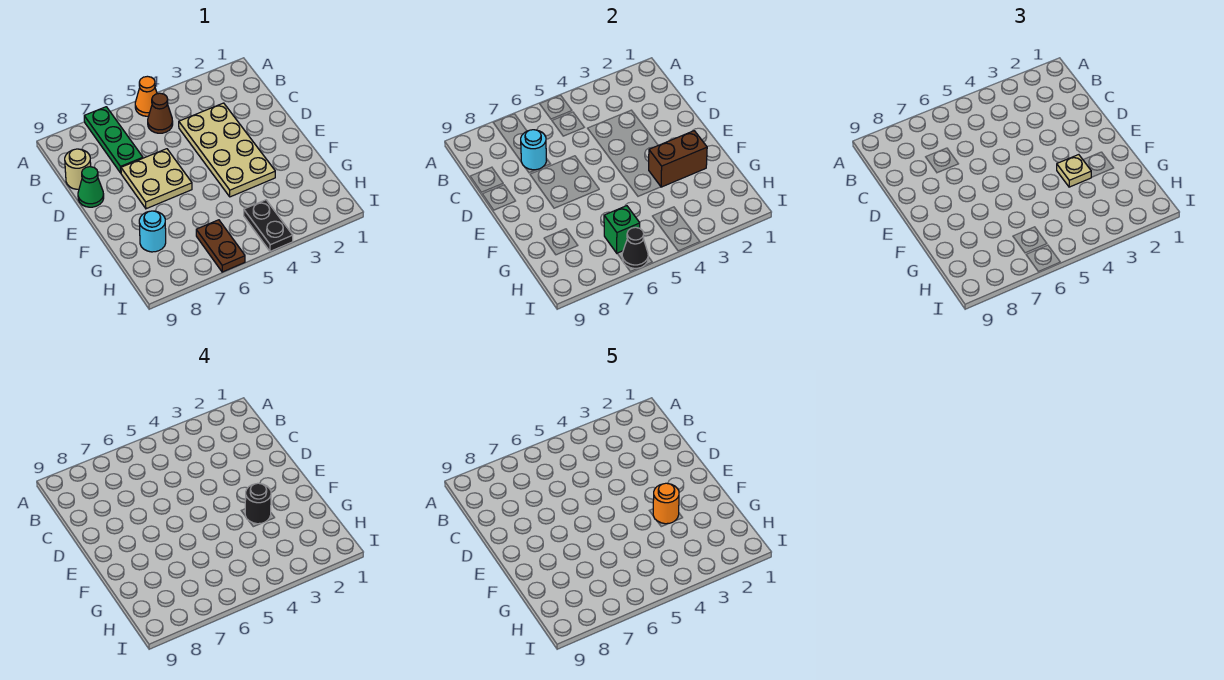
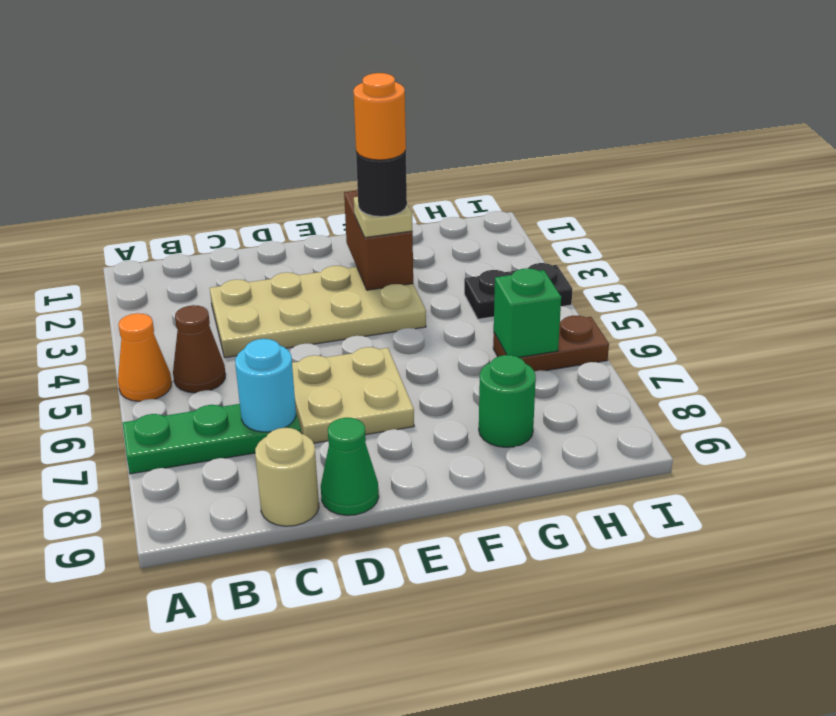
cyan round brick G8 level 1 -> green round brick G8 level 1
black cone I6 level 2 -> none

